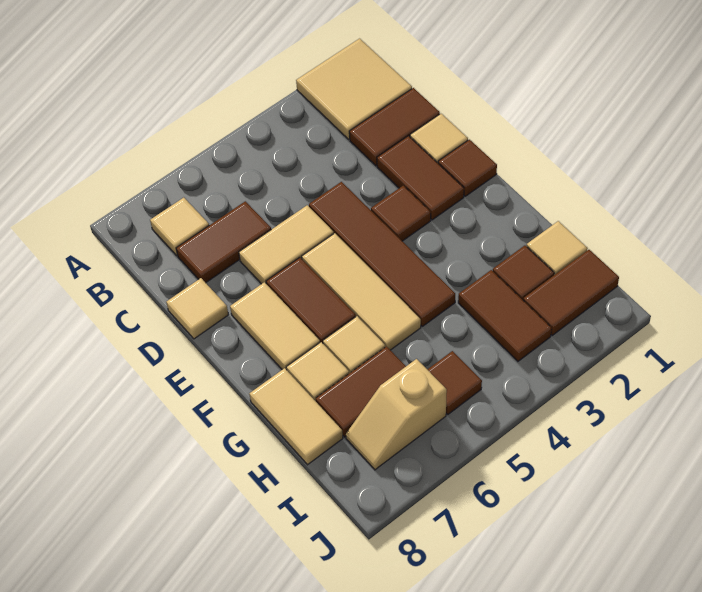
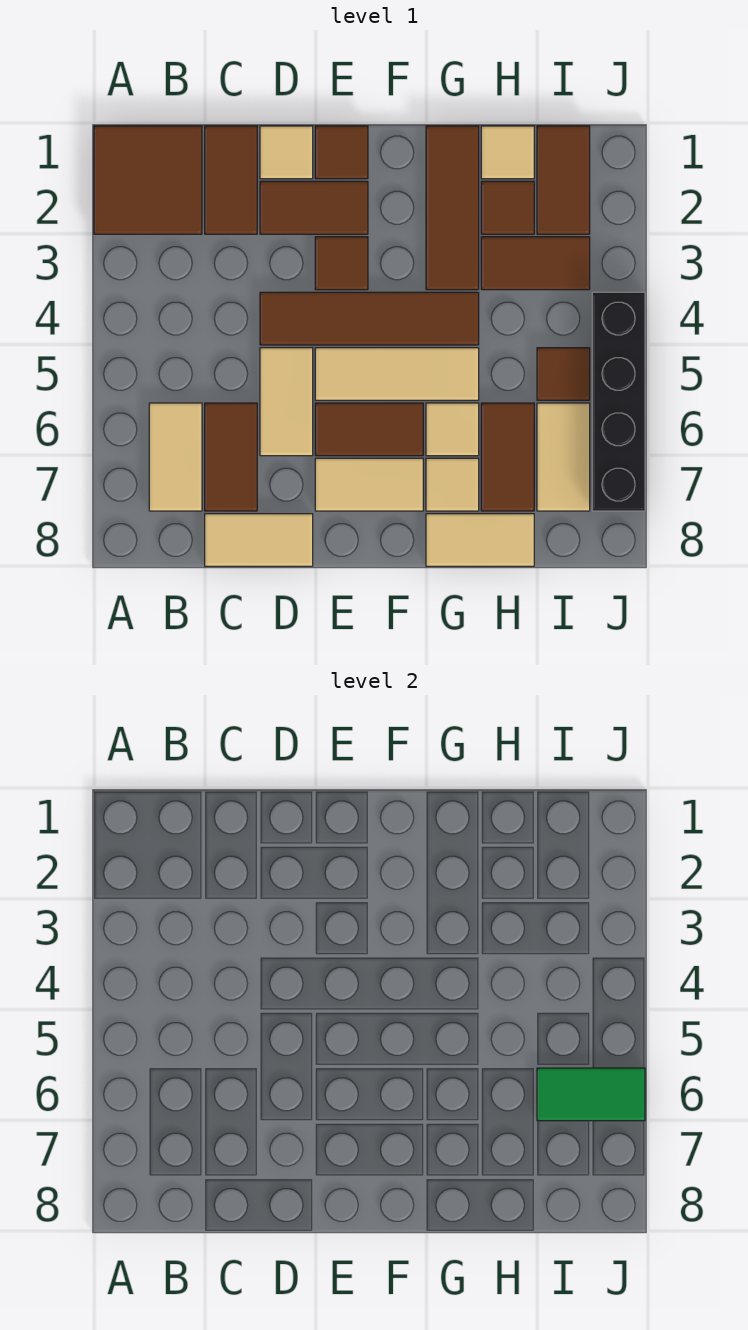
tan tile A1:B2 level 1 -> brown tile A1:B2 level 1
tan tile B7 level 1 -> tan tile B6:B7 level 1
tan tile D8 level 1 -> tan tile C8:D8 level 1
none -> brown tile G1:G3 level 1
tan slope I6:I7 level 1 top 6 -> tan tile I6:I7 level 1
none -> green tile I6:J6 level 2
none -> black brick J4:J7 level 1

